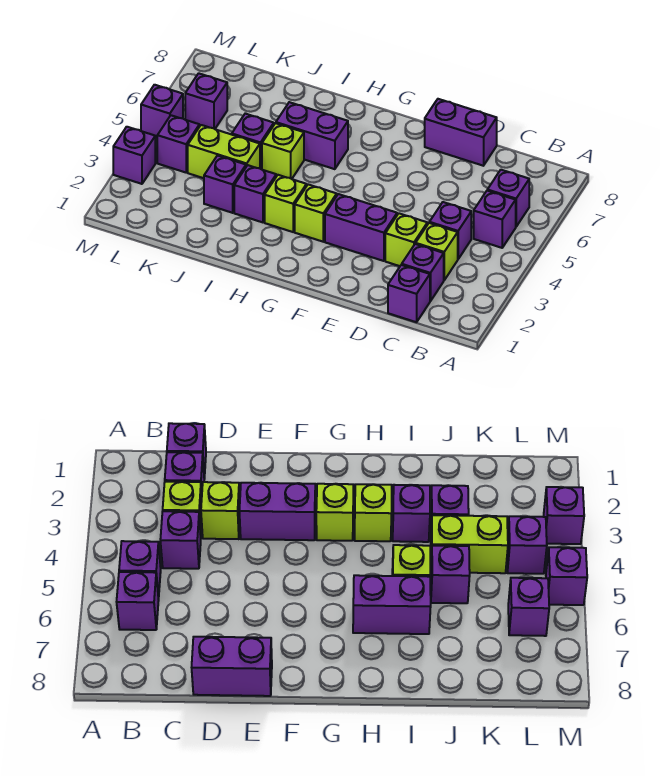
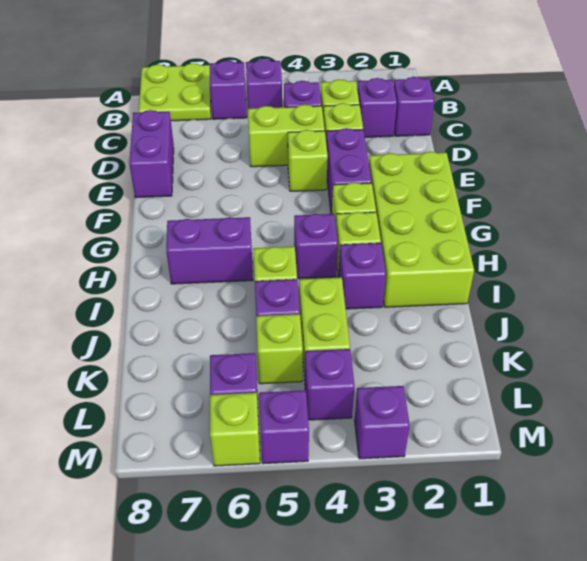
none -> lime plate A7:B8 level 1
none -> lime brick D4:D5 level 1
none -> lime brick E4 level 1
none -> lime brick F1:I2 level 1
purple brick H6:I6 level 1 -> purple brick H6:H7 level 1
purple brick J3 level 1 -> purple brick H4 level 1
none -> lime brick K5 level 1
none -> lime brick M6 level 1

